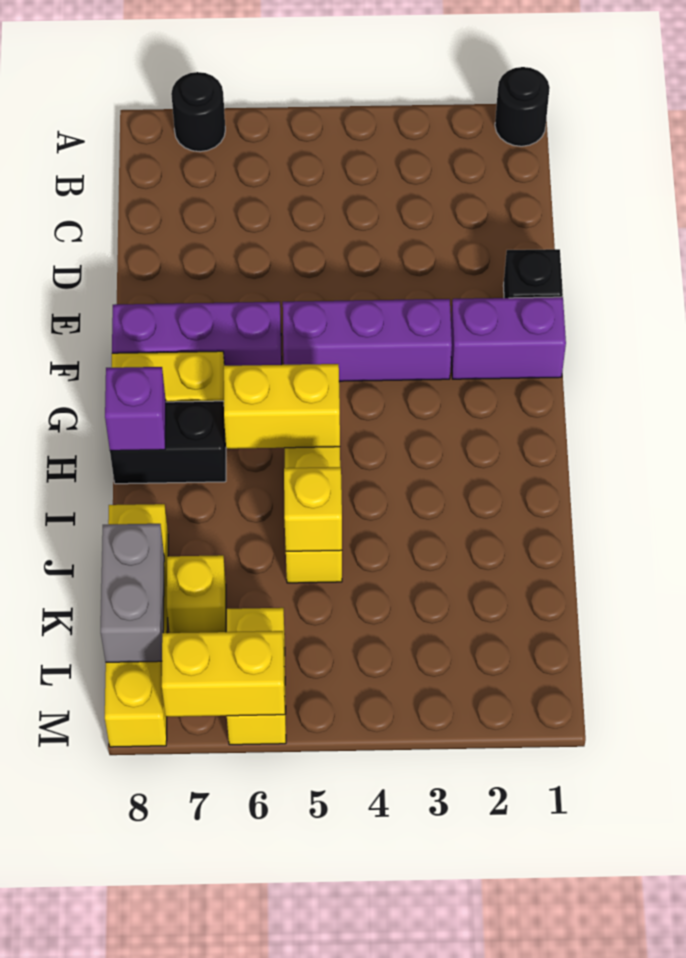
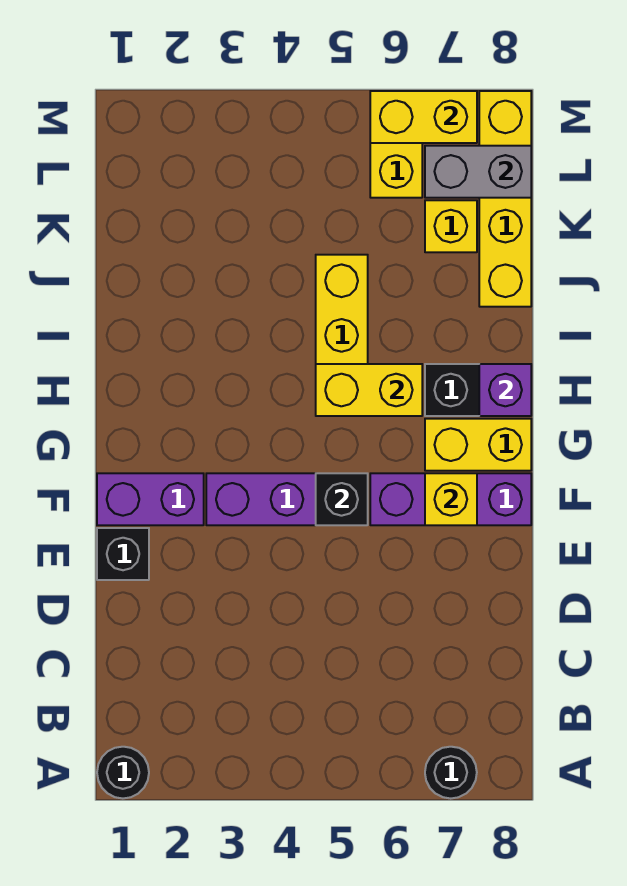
none -> black brick F5 level 2
yellow brick J5 level 2 -> yellow brick F7 level 2
grey brick K8:L8 level 2 -> grey brick L7:L8 level 2

